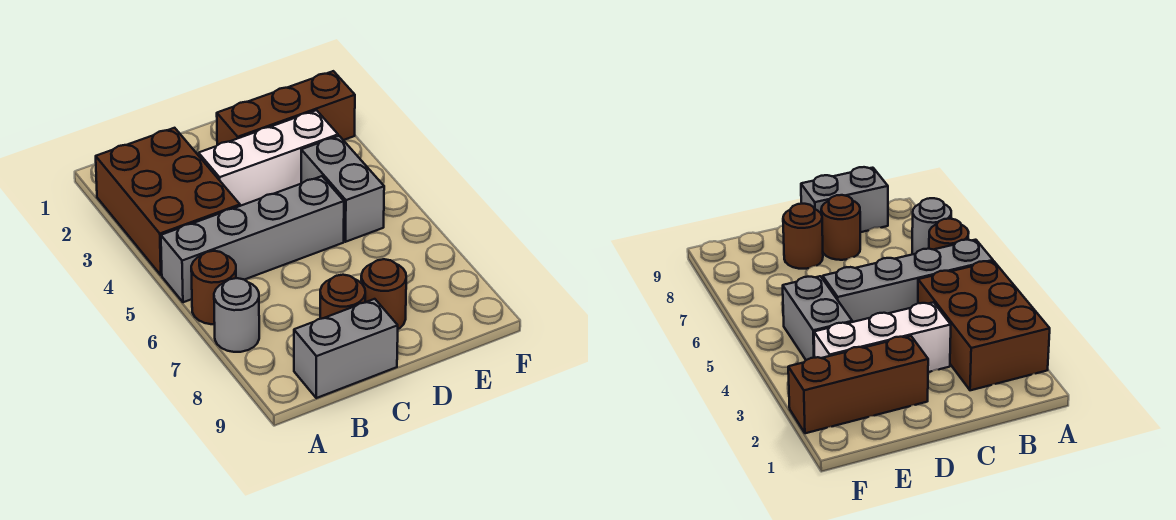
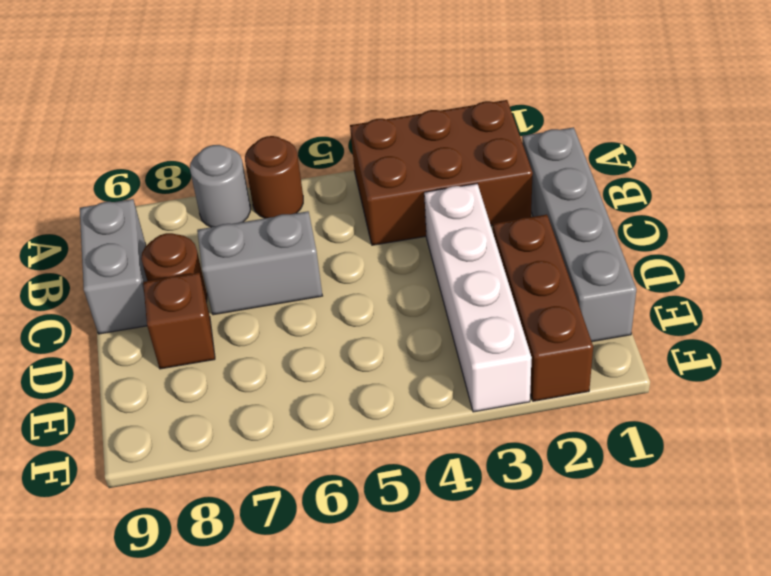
grey brick A5:D5 level 1 -> grey brick B1:E1 level 1
white brick C3:E3 level 1 -> white brick C3:F3 level 1
brown round brick D8 level 1 -> brown brick D8 level 1
grey brick E4:E5 level 1 -> grey brick C6:C7 level 1

